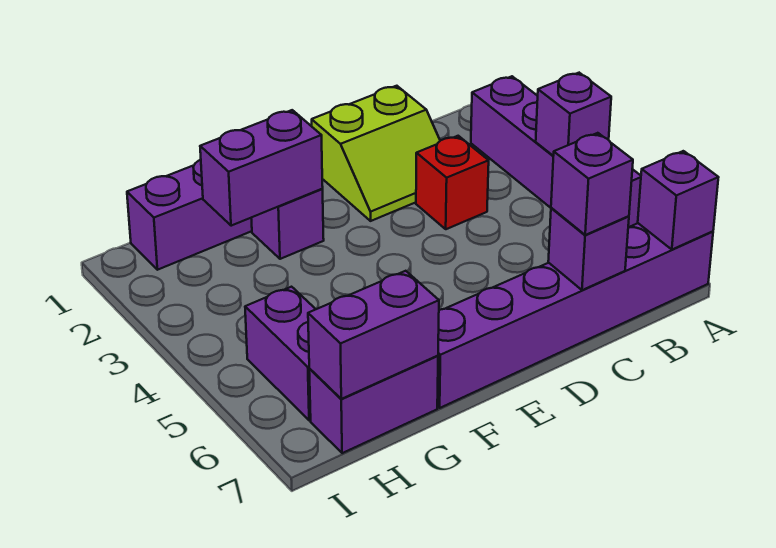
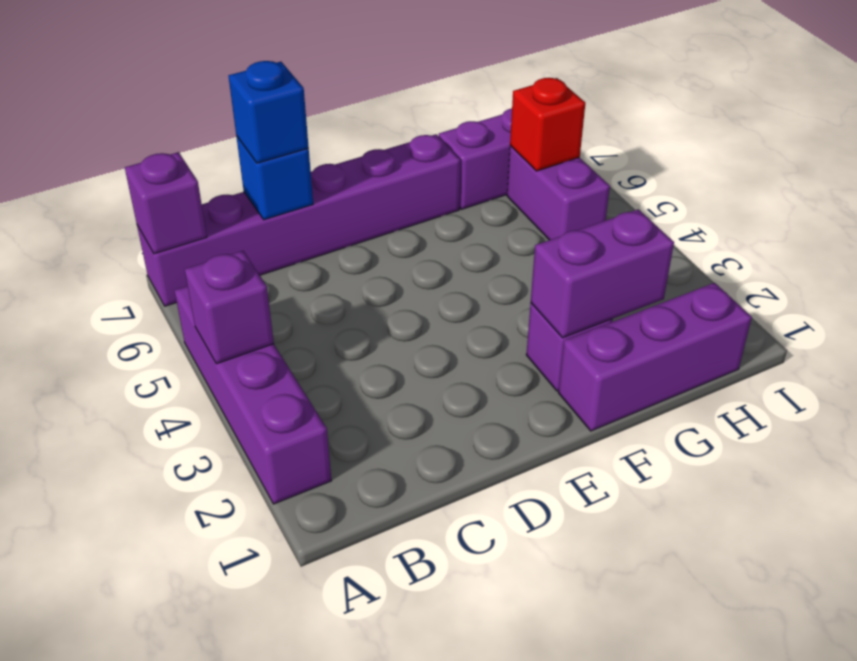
lime slope C1:D2 level 1 top 1 -> none
red brick C3 level 1 -> red brick H6 level 2
purple brick C7 level 2 -> blue brick C7 level 2
purple brick C7 level 3 -> blue brick C7 level 3
purple brick G7:H7 level 2 -> none

